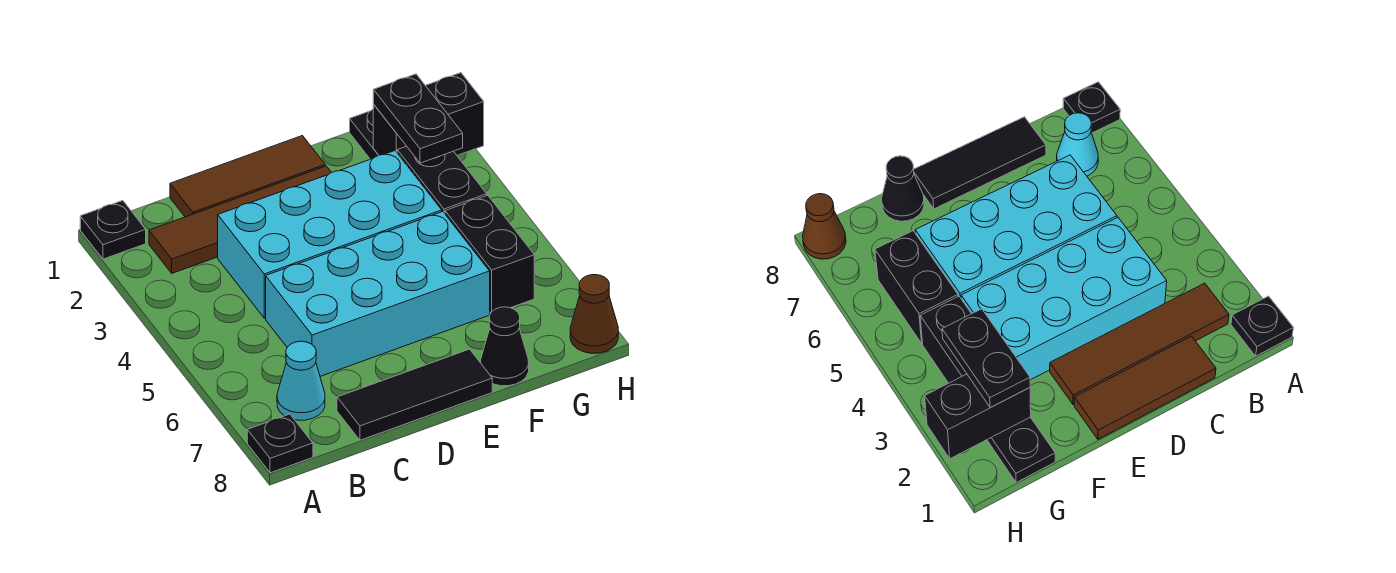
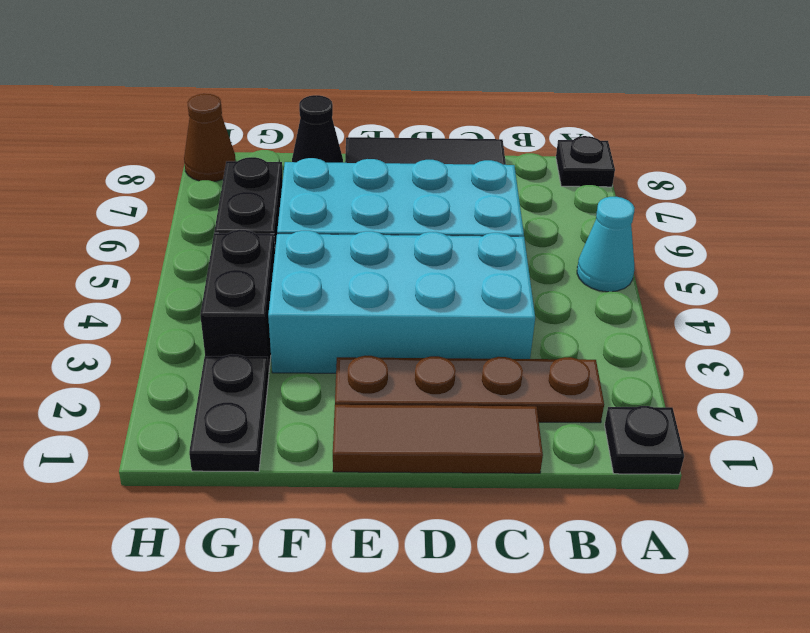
brown tile B2:E2 level 1 -> brown plate B2:E2 level 1
cyan cone B7 level 1 -> cyan cone A5 level 1
black brick G2:H2 level 2 -> none
black plate G2:G3 level 3 -> none

